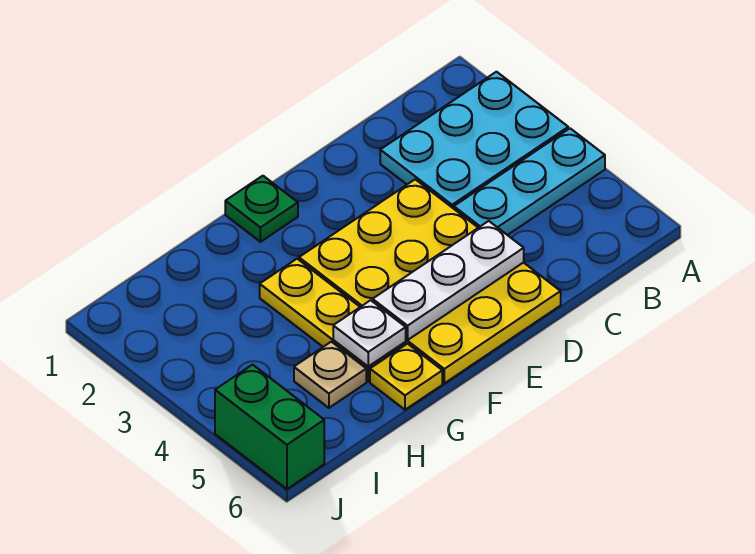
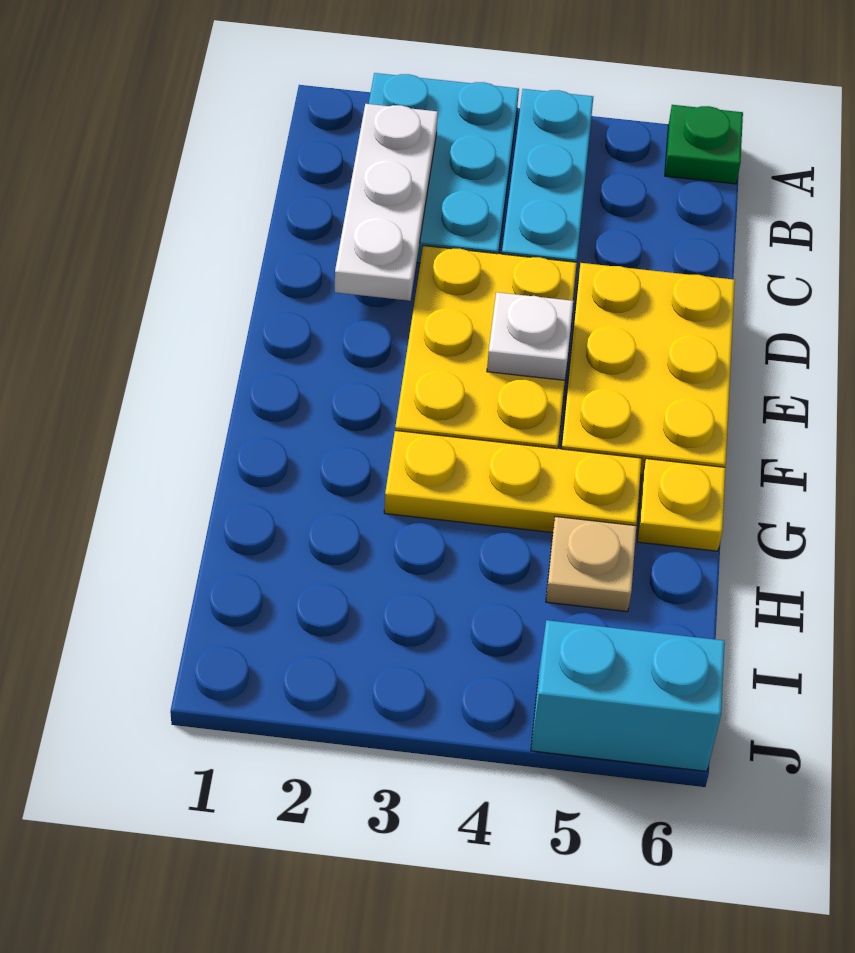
white plate D5:F5 level 2 -> white plate B2:D2 level 2
green plate F1 level 1 -> green plate A6 level 1
white plate G5 level 2 -> white plate E4 level 2
green brick J5:J6 level 1 -> cyan brick J5:J6 level 1

